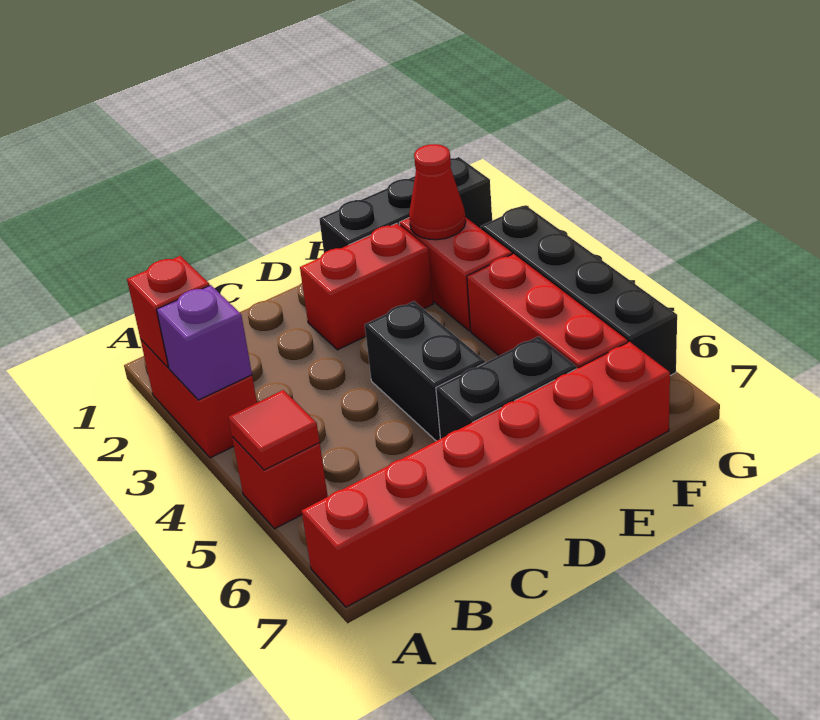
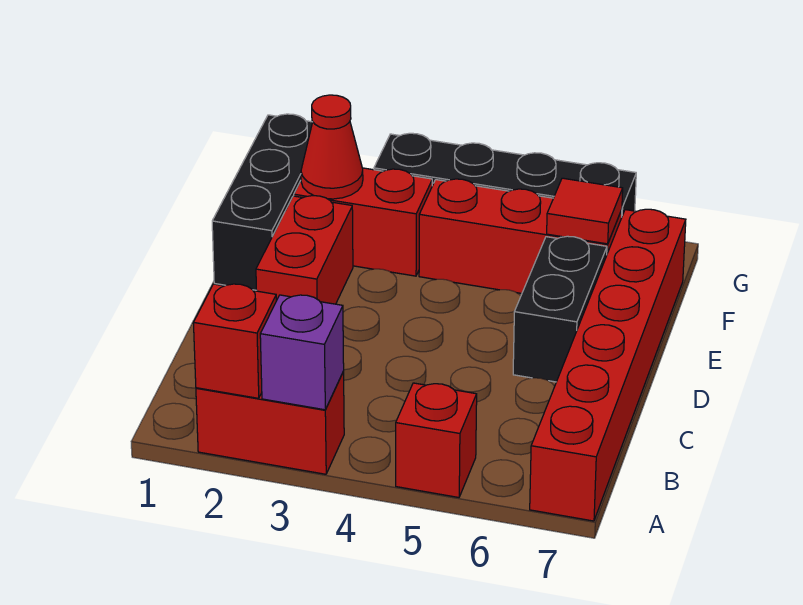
red tile A5 level 2 -> red tile F6 level 2
black brick D4:D5 level 1 -> none

